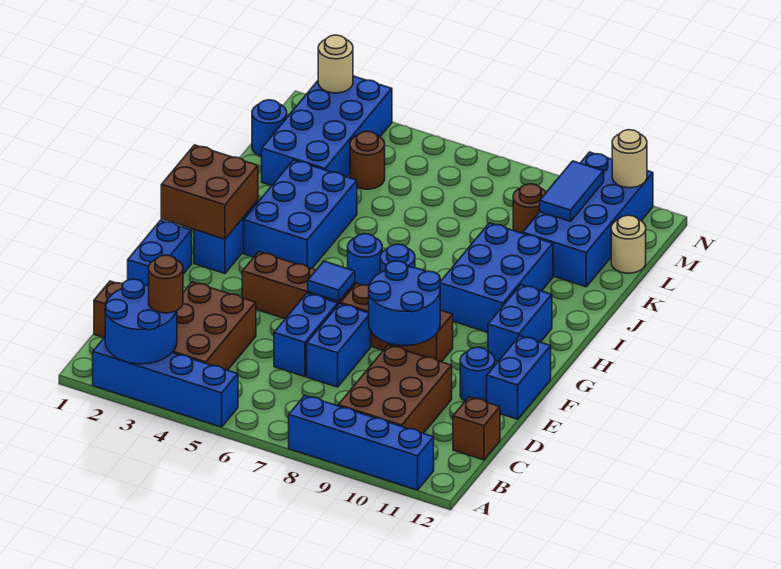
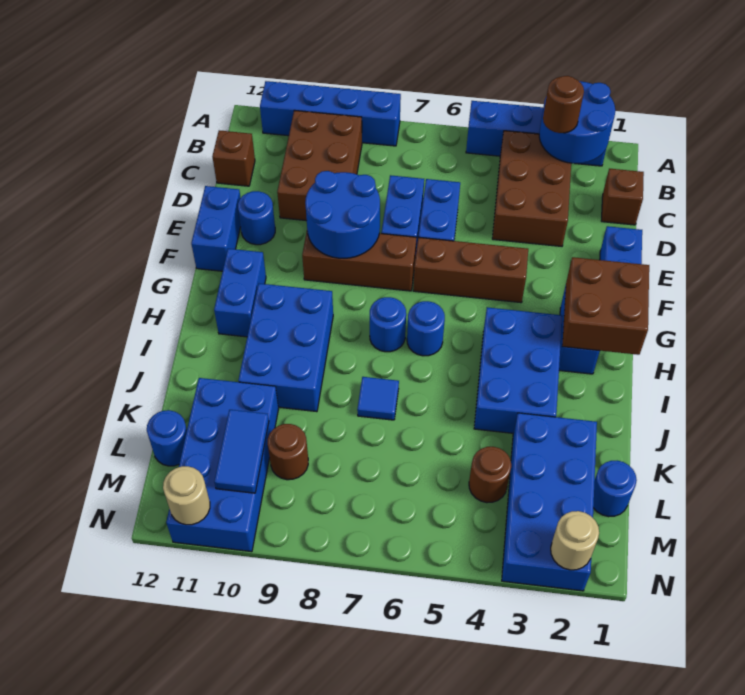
blue tile F6 level 2 -> blue tile J7 level 1
tan round brick L12 level 1 -> blue round brick L12 level 1

